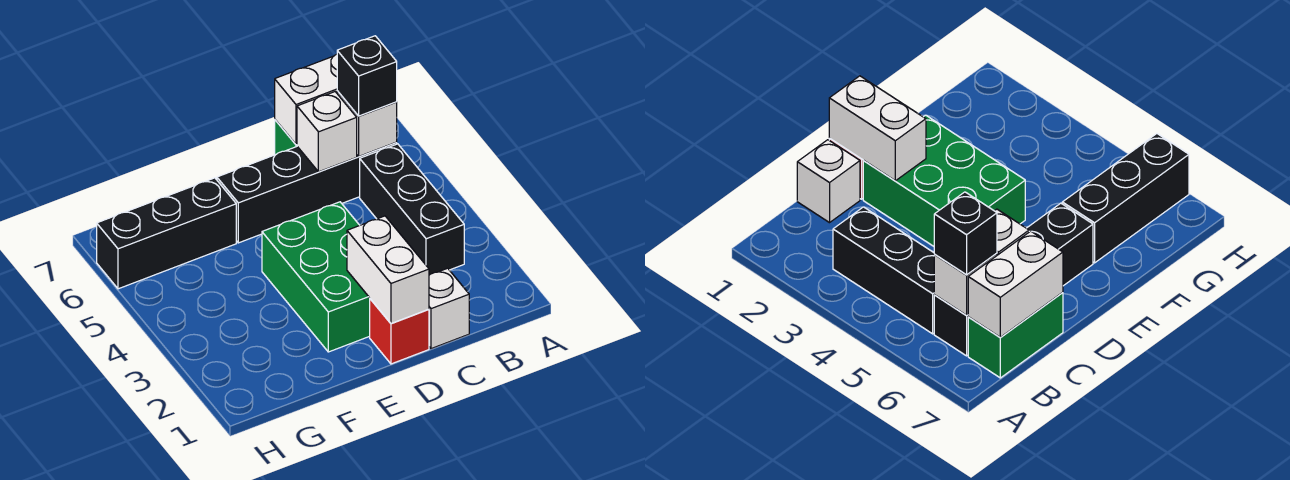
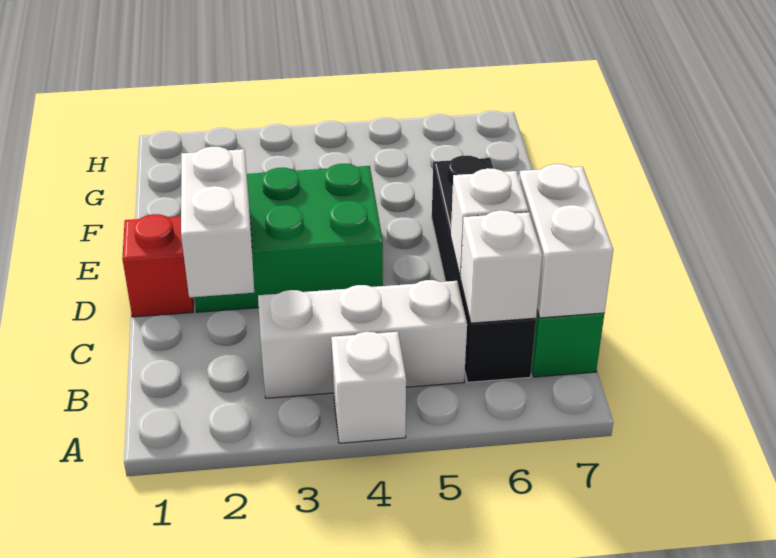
black brick B3:B5 level 1 -> white brick B3:B5 level 1
black brick B6 level 3 -> none
white brick C1 level 1 -> white brick A4 level 1
white brick D1:D2 level 2 -> white brick C2:D2 level 2
black brick F6:H6 level 1 -> none

